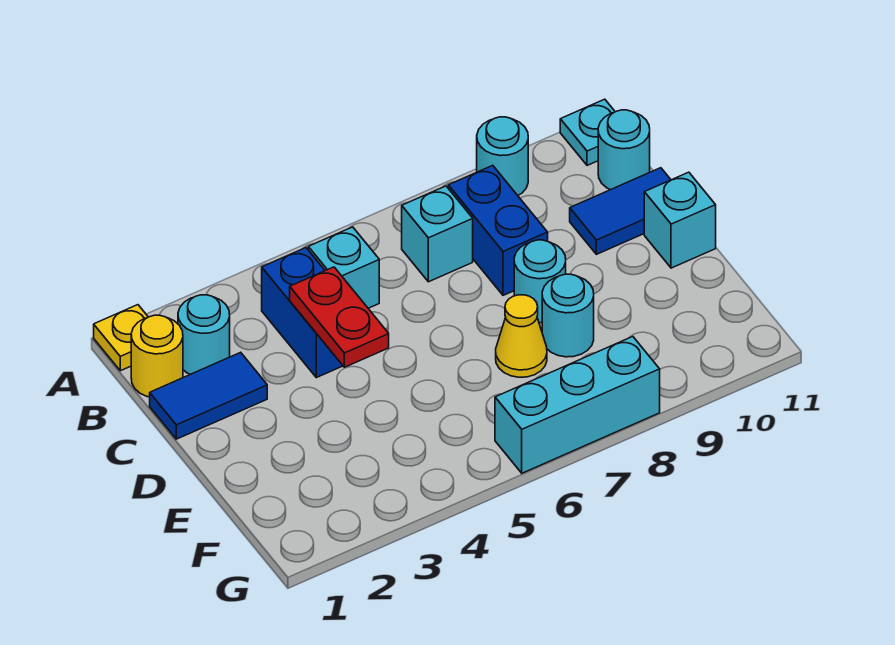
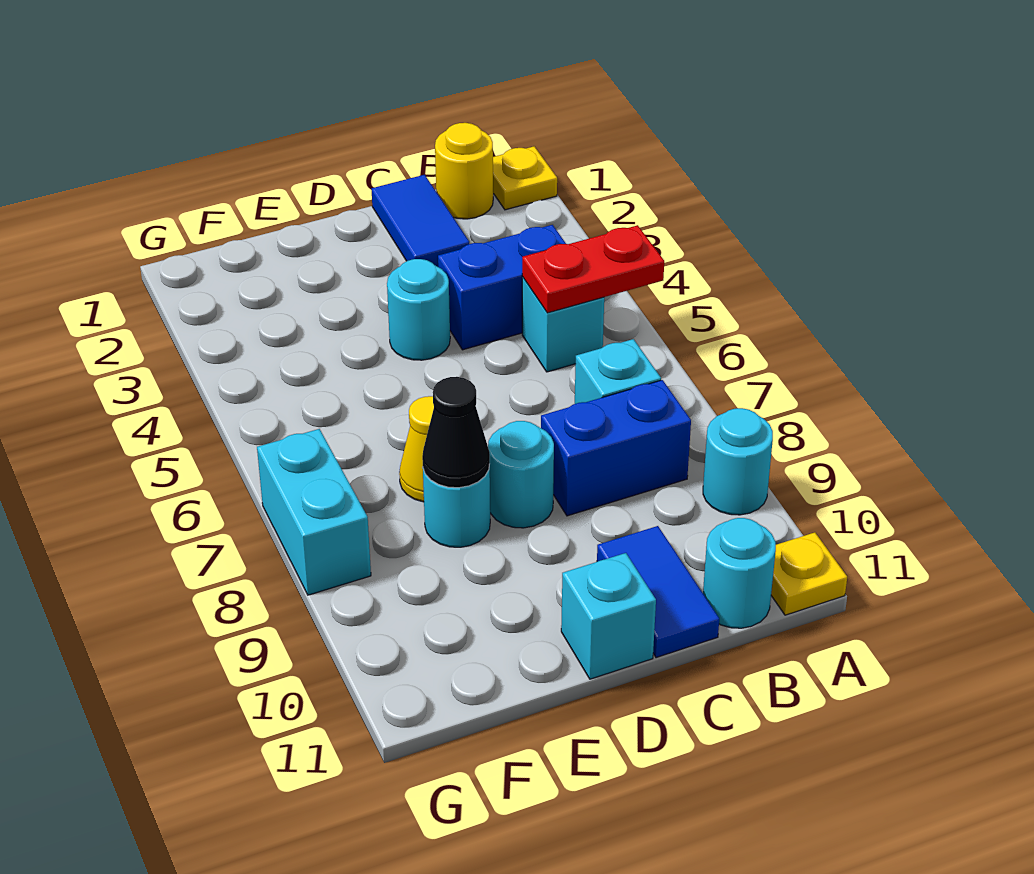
cyan plate A11 level 1 -> yellow plate A11 level 1
cyan round brick B2 level 1 -> cyan round brick D4 level 1
red plate C4:D4 level 2 -> red plate A5:B5 level 2
none -> black cone E8 level 2
cyan brick G6:G8 level 1 -> cyan brick G7:G8 level 1

